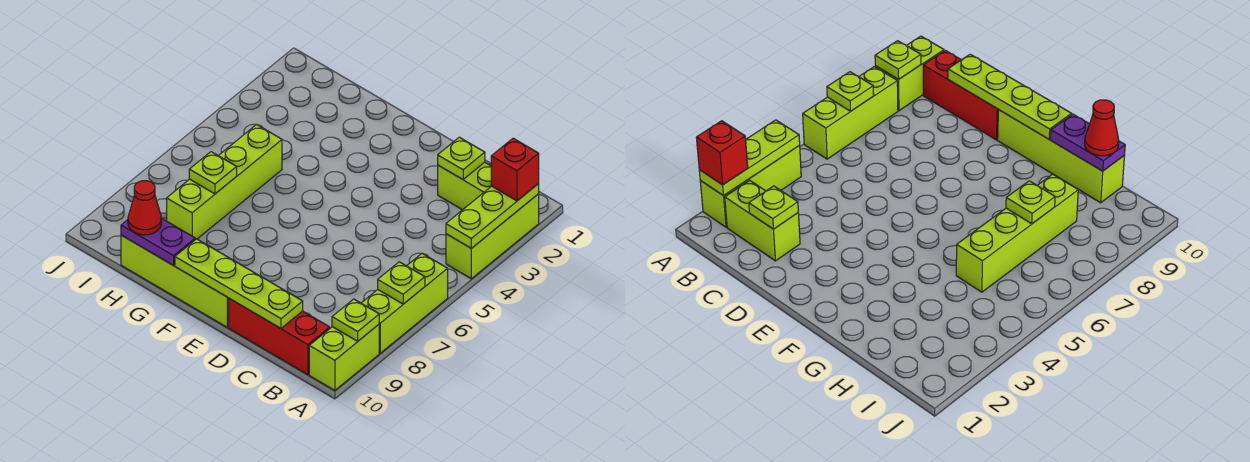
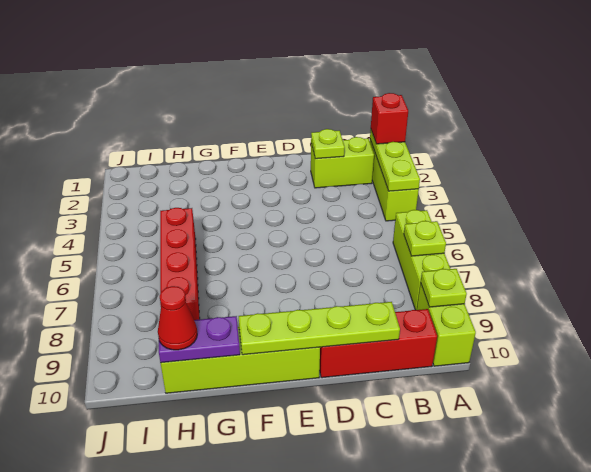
lime brick H5:H8 level 1 -> red brick H5:H8 level 1
lime plate H7 level 2 -> none

